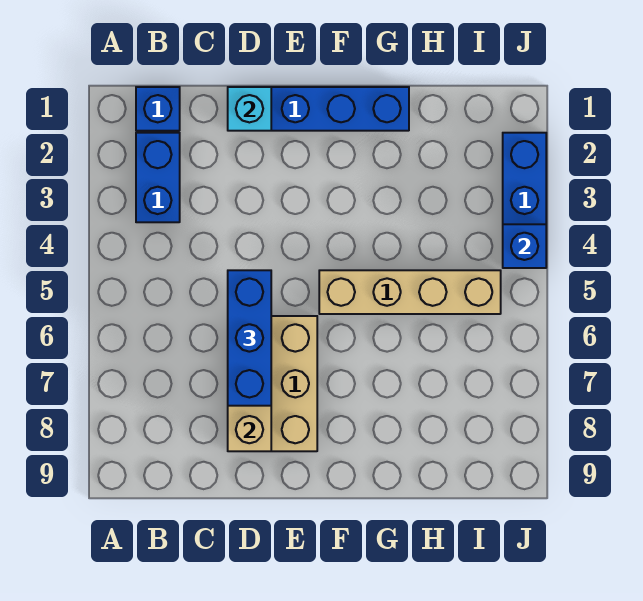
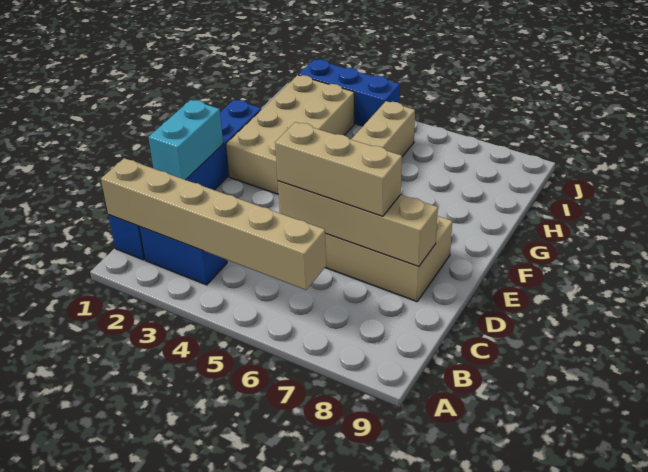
none -> tan brick B1:B6 level 2
cyan brick D1 level 2 -> cyan brick D1:E1 level 2
blue brick D5:D7 level 3 -> tan brick D5:D7 level 3
none -> tan brick F2:I3 level 1
blue brick J4 level 2 -> none

